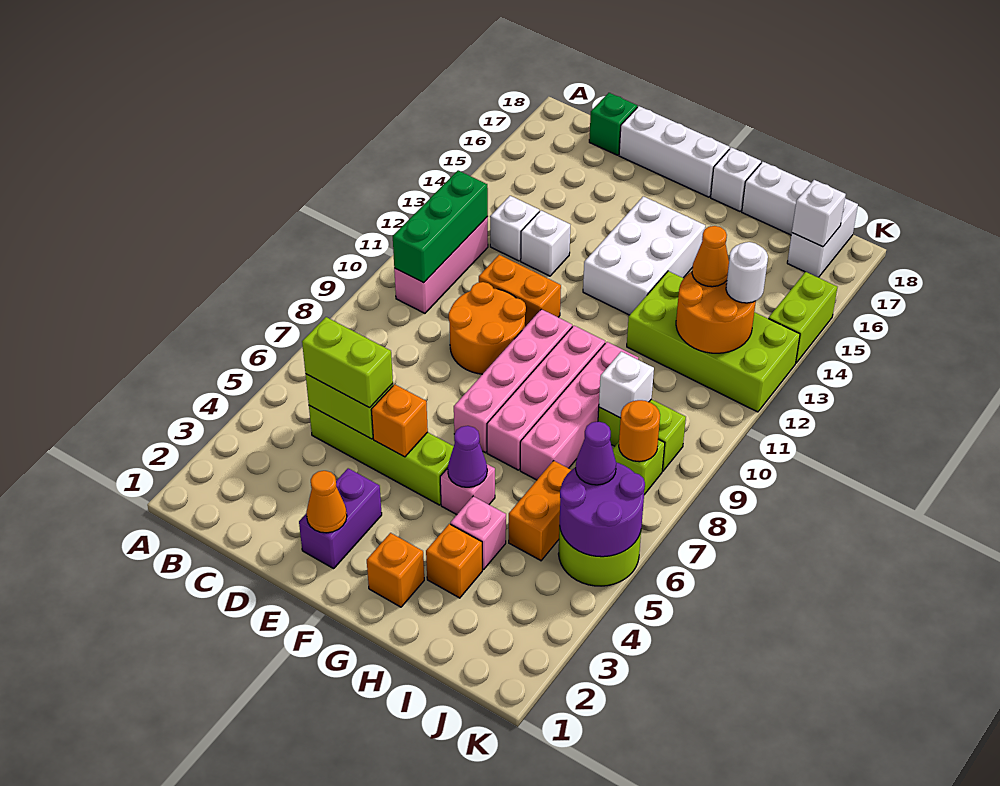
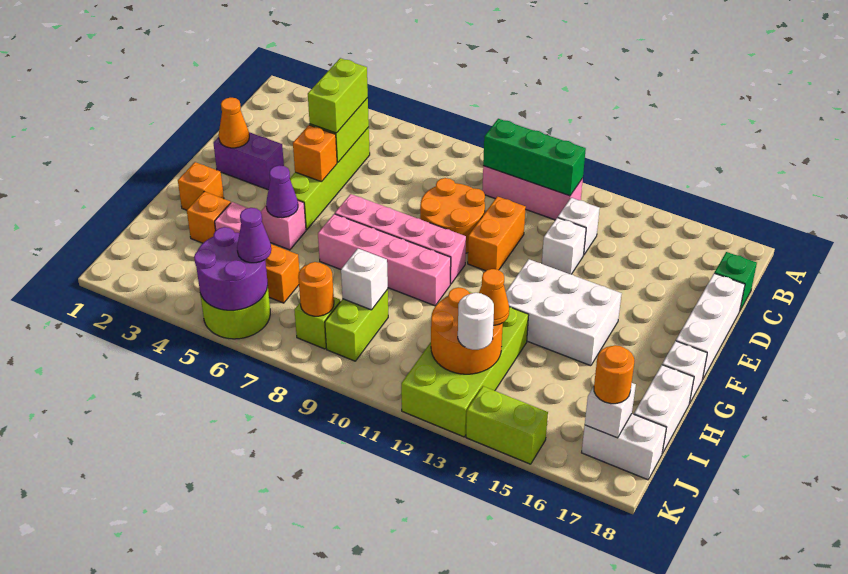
pink brick H7:H10 level 1 -> none
none -> orange round brick J17 level 3

